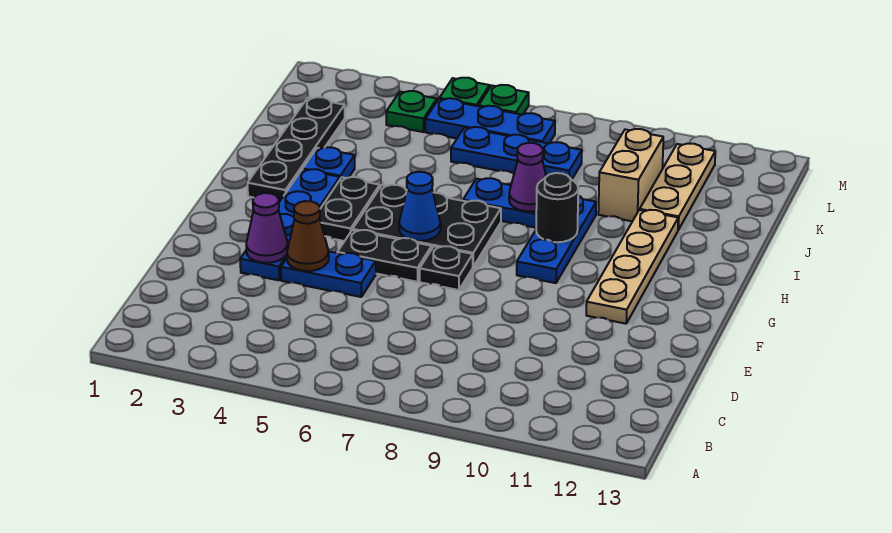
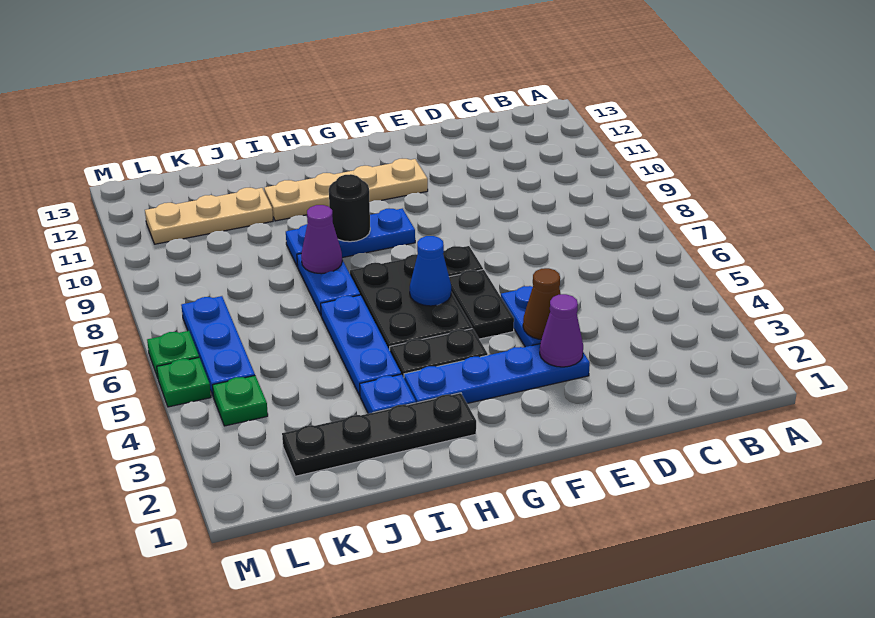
tan brick J10:K10 level 1 -> none
blue plate K6:K8 level 1 -> blue plate I4:I6 level 1

